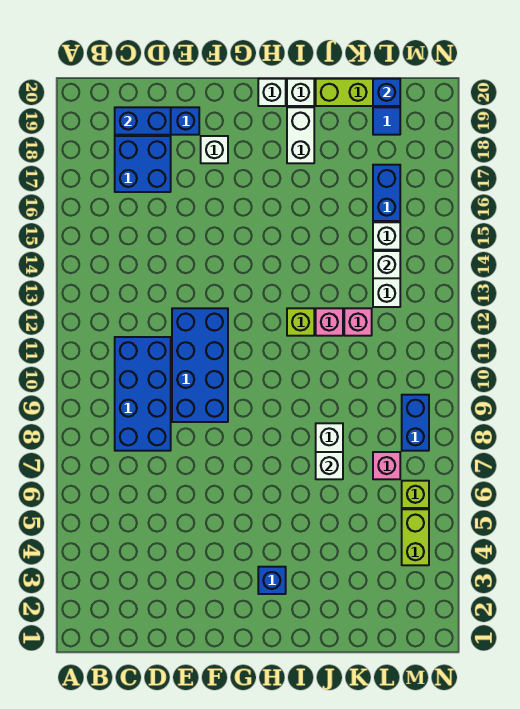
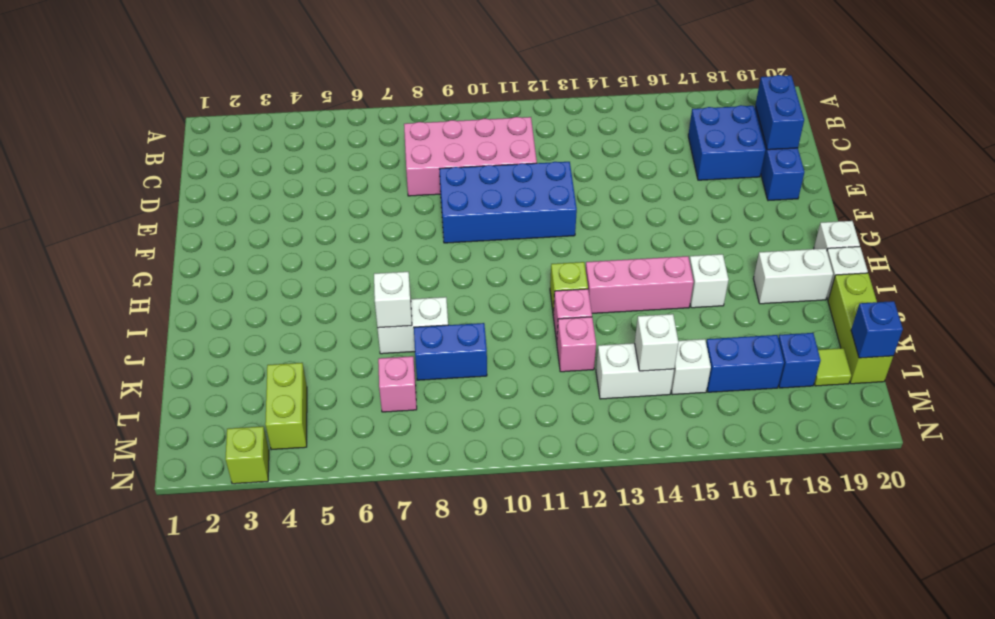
blue brick C8:D11 level 1 -> pink brick C8:D11 level 1
white brick F18 level 1 -> white brick I16 level 1
blue brick H3 level 1 -> blue brick L18 level 1
none -> pink brick I13:I15 level 1
blue tile L19 level 1 -> lime tile L19 level 1
lime brick M4:M5 level 1 -> lime brick L4:M4 level 1
lime brick M6 level 1 -> lime brick N3 level 1
blue brick M8:M9 level 1 -> blue brick K8:K9 level 1

